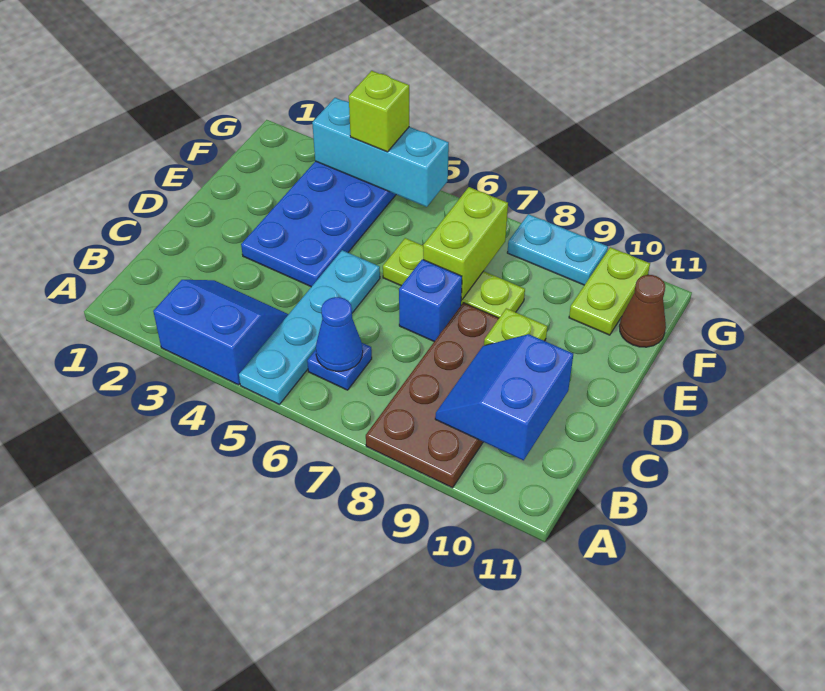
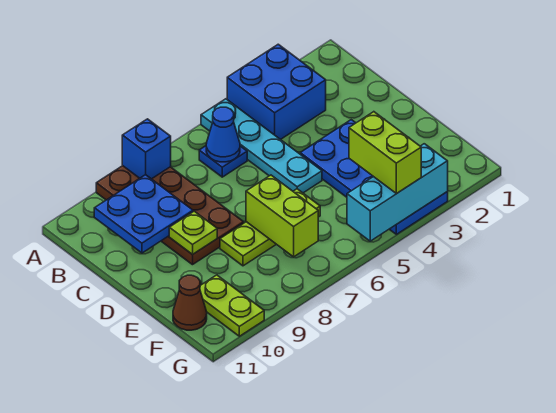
blue slope A3:B4 level 1 top A -> blue brick A3:B4 level 1
blue slope B9:C10 level 2 top 10 -> blue plate B9:C10 level 2
blue brick D7 level 1 -> blue brick A8 level 2
lime brick G4 level 3 -> lime brick F4:G4 level 3
cyan plate G8:G9 level 1 -> none

